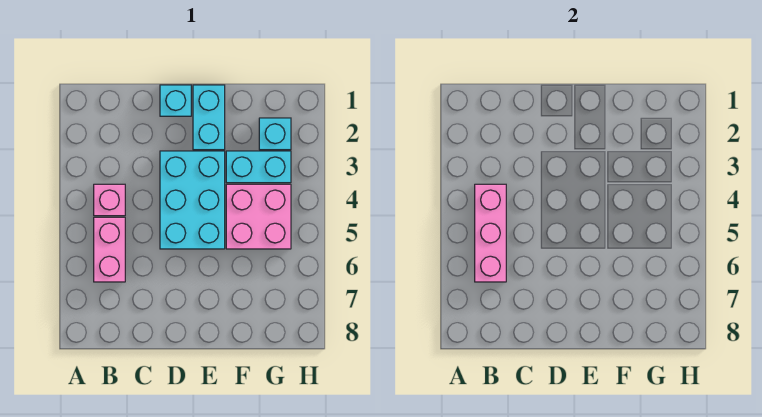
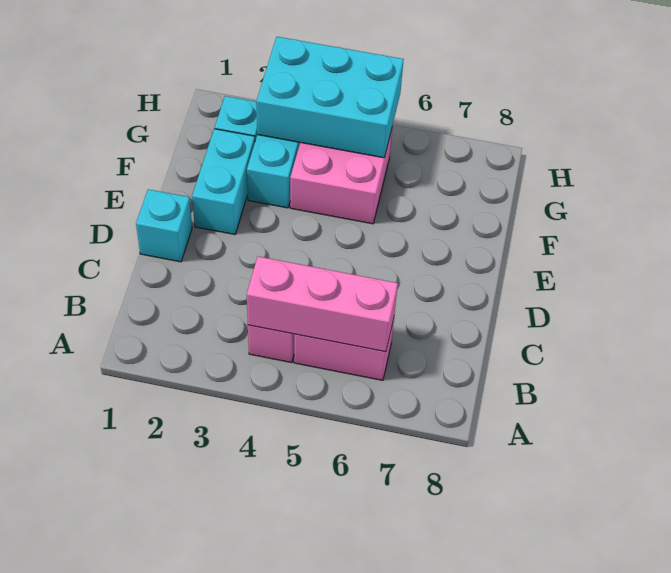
cyan brick D3:E5 level 1 -> cyan brick G3:H5 level 2
cyan brick E1:E2 level 1 -> cyan brick E2:F2 level 1

